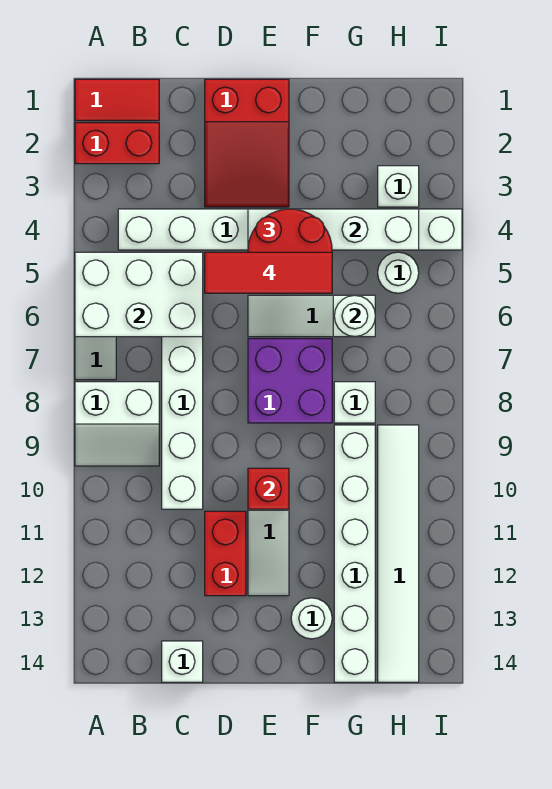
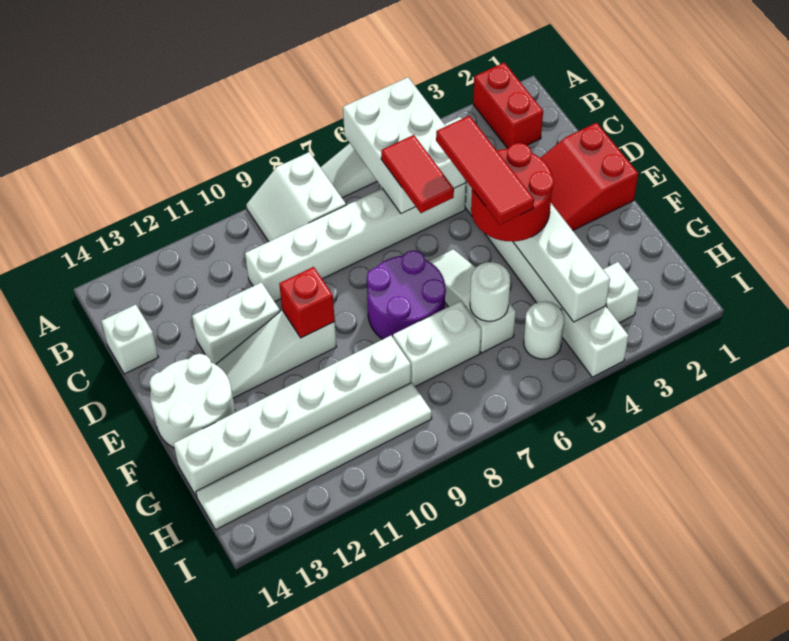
red tile A1:B1 level 1 -> red tile C6:D6 level 3
red brick D11:D12 level 1 -> white brick D11:D12 level 1
purple brick E7:F8 level 1 -> purple round brick E7:F8 level 1
white round brick F13 level 1 -> white round brick E13:F14 level 1
white brick G8 level 1 -> white brick G7:G8 level 1

